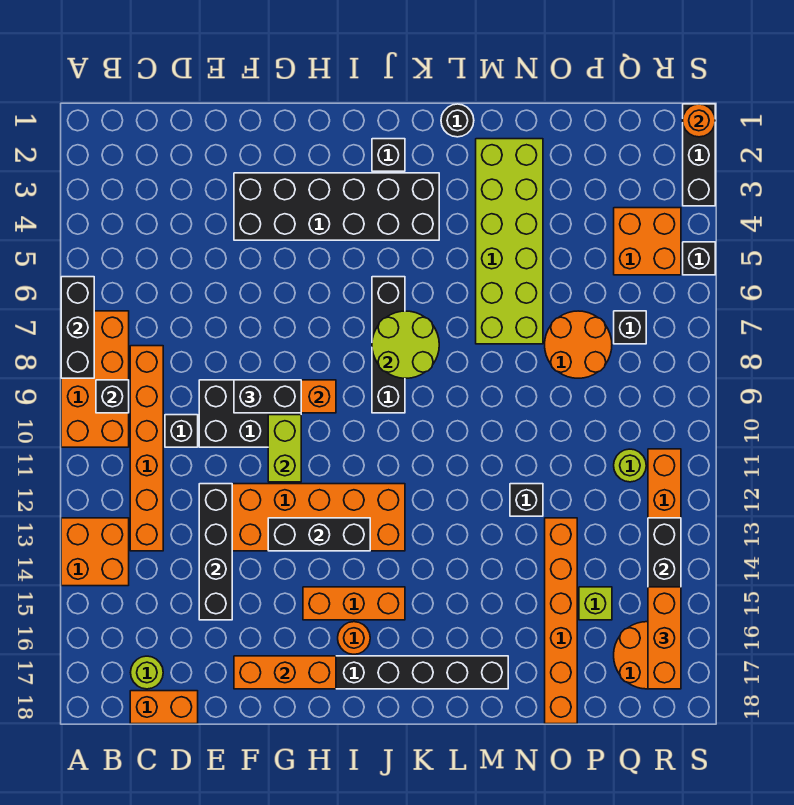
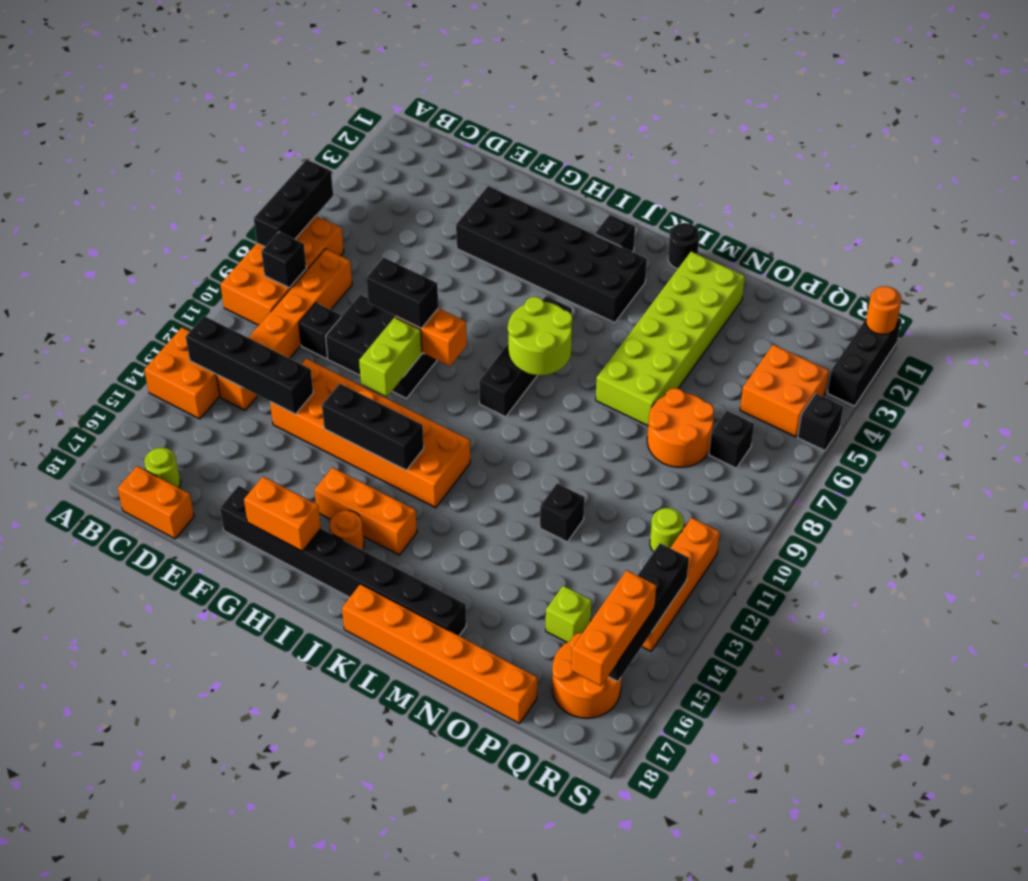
black brick E12:E15 level 2 -> black brick B13:E13 level 2
orange brick F17:H17 level 2 -> orange brick G17:H17 level 2
orange brick O13:O18 level 1 -> orange brick K18:P18 level 1

